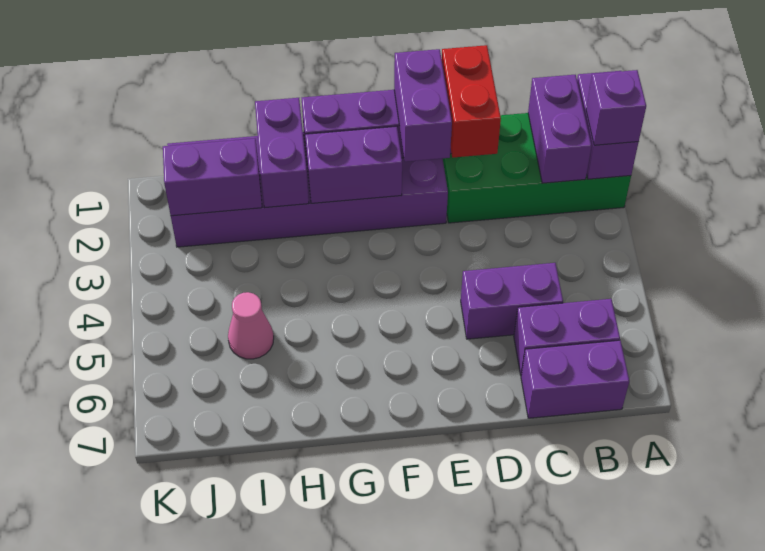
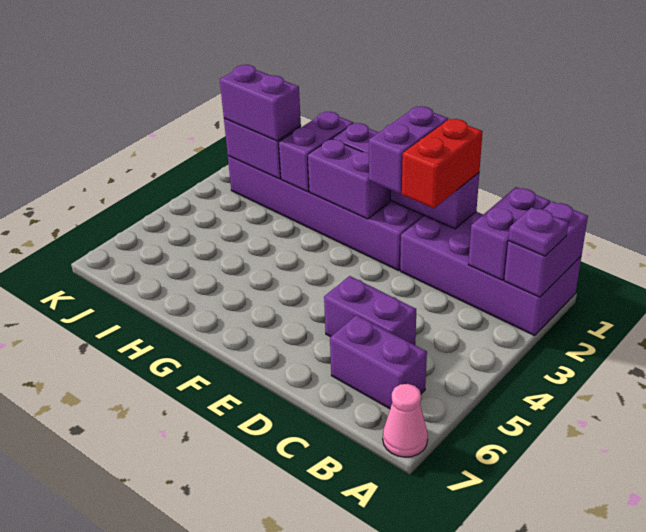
green brick A1:D2 level 1 -> purple brick A1:D2 level 1
purple brick A2 level 3 -> purple plate A2 level 3
purple brick B7:C7 level 1 -> purple brick I2:J2 level 3
pink cone I5 level 1 -> pink cone A7 level 1

